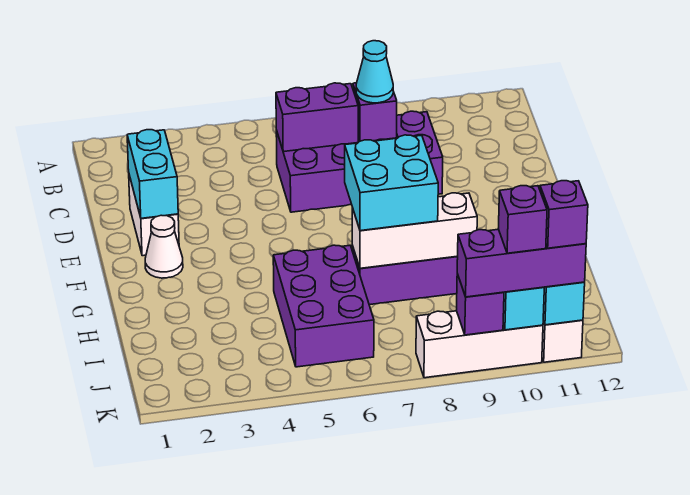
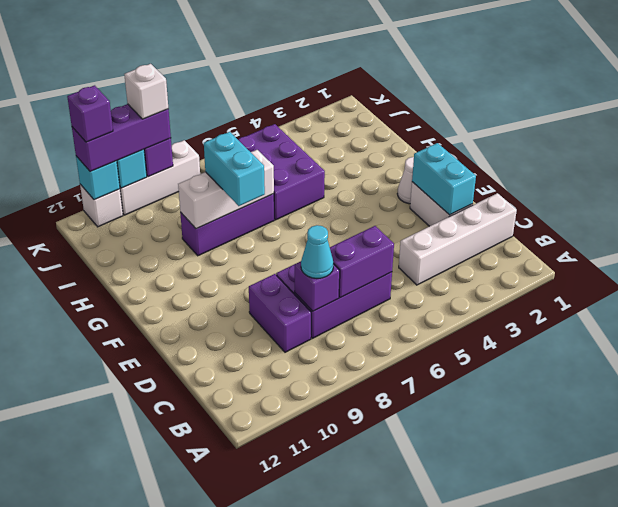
none -> white brick C1:C4 level 1
cyan brick G7:H8 level 3 -> cyan brick G8:H8 level 3
none -> white brick K9 level 4
purple brick K10 level 4 -> none

